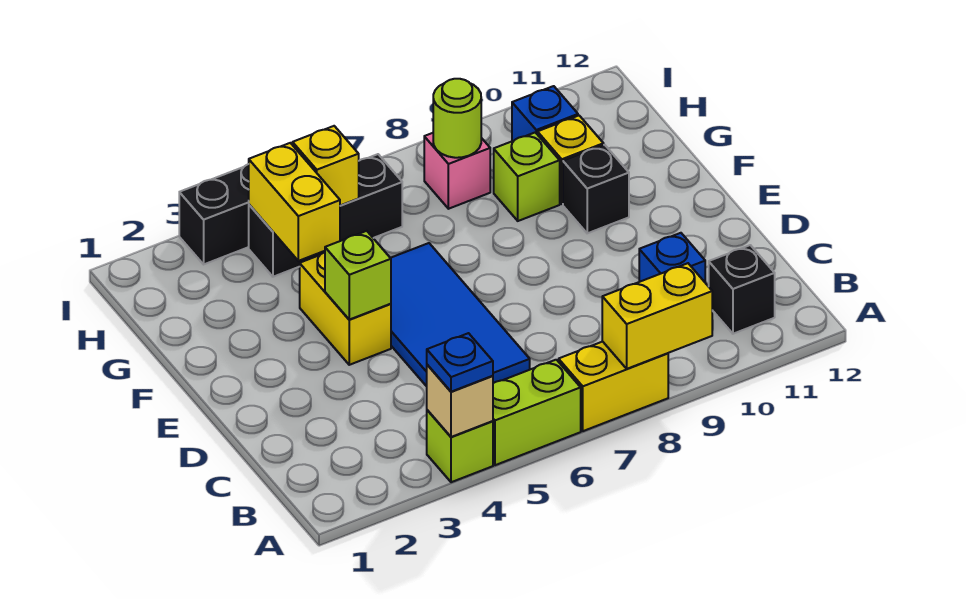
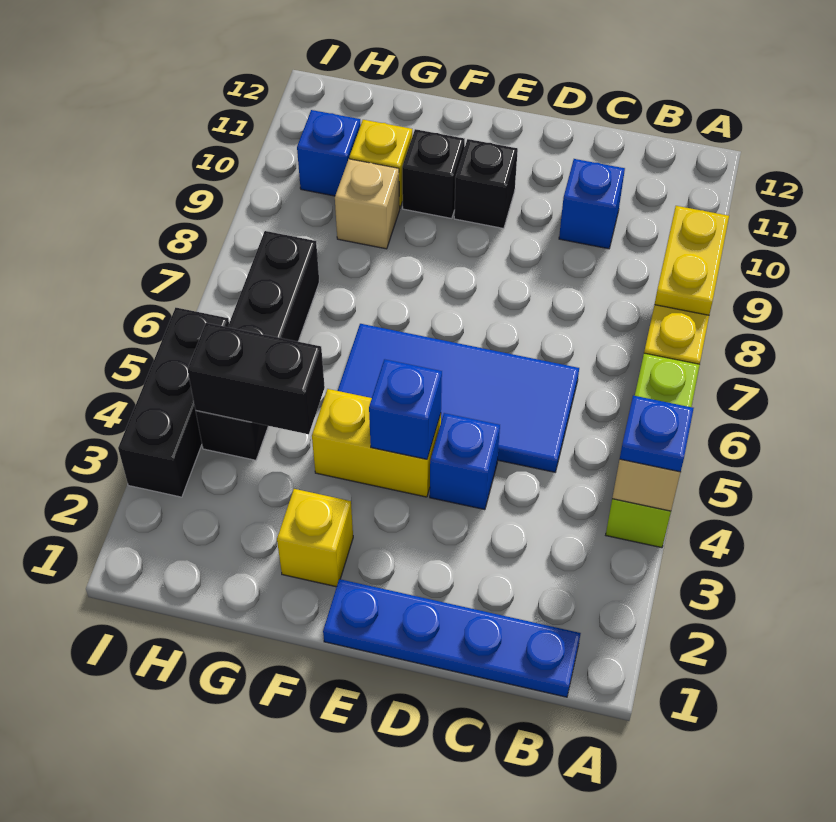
yellow brick A8:A9 level 2 -> yellow plate A8:A9 level 2
none -> blue plate B1:E1 level 1
black brick B11 level 1 -> black brick E10 level 1
none -> blue brick D4 level 1
lime brick E4 level 2 -> blue brick E4 level 2
yellow brick G4:H4 level 2 -> black brick G4:H4 level 2
lime brick G9 level 1 -> tan brick G9 level 1
black brick H4:H6 level 1 -> black brick H4:H7 level 1
yellow brick H5 level 2 -> yellow brick F2 level 1
pink brick H8 level 1 -> none
lime round brick H8 level 2 -> none

